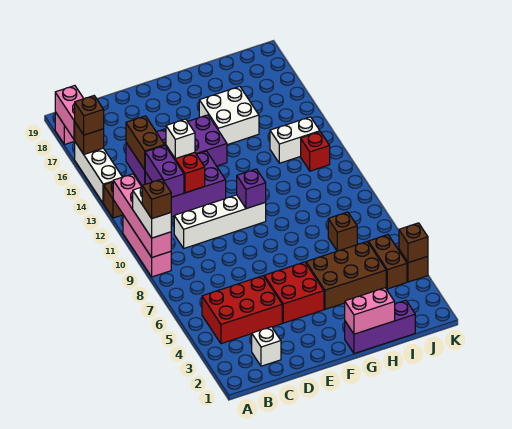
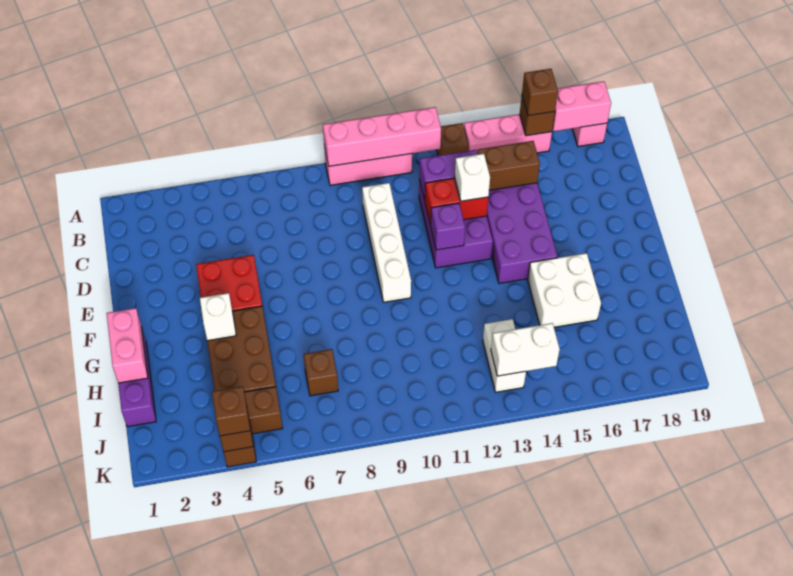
white brick A9:A10 level 3 -> white brick J13:J14 level 2
brown brick A9 level 4 -> brown brick K4 level 3
white brick A14:A16 level 1 -> pink brick A14:A16 level 1
red brick B4:D5 level 1 -> none
white brick C2 level 1 -> white brick G4 level 2
purple brick F10 level 2 -> purple brick E12 level 2
red brick J12 level 1 -> none

